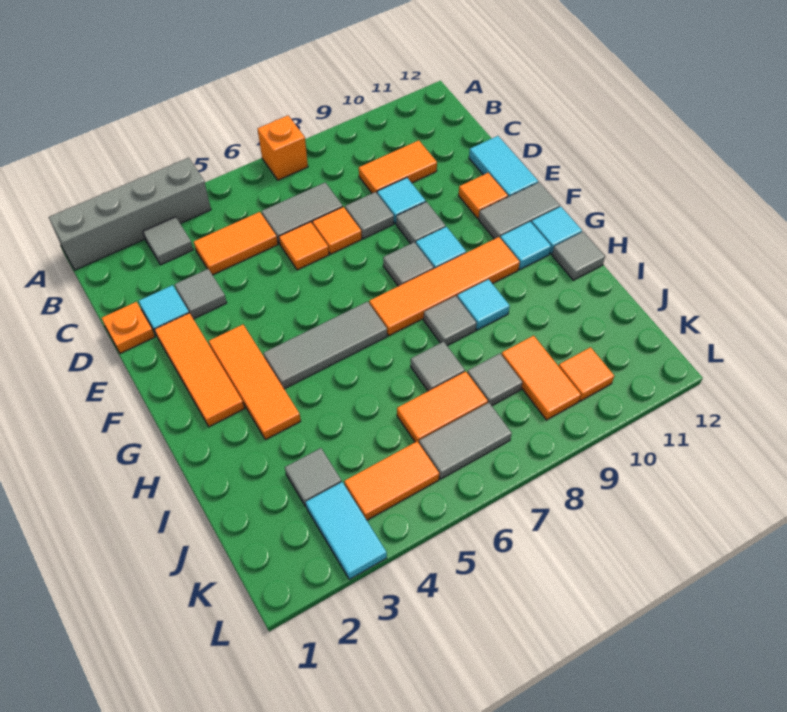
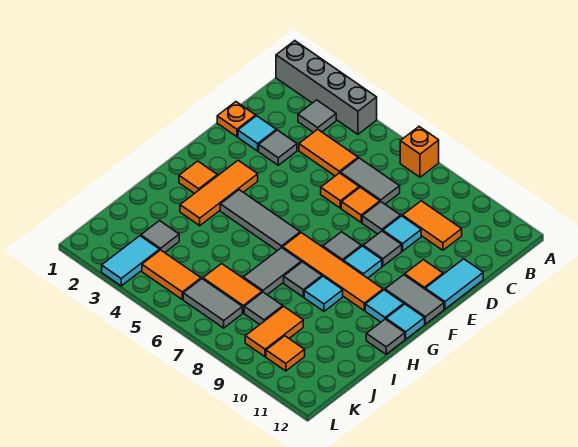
orange tile E2:G2 level 1 -> orange tile G2 level 1
grey tile I7 level 1 -> grey tile H7:I7 level 1

